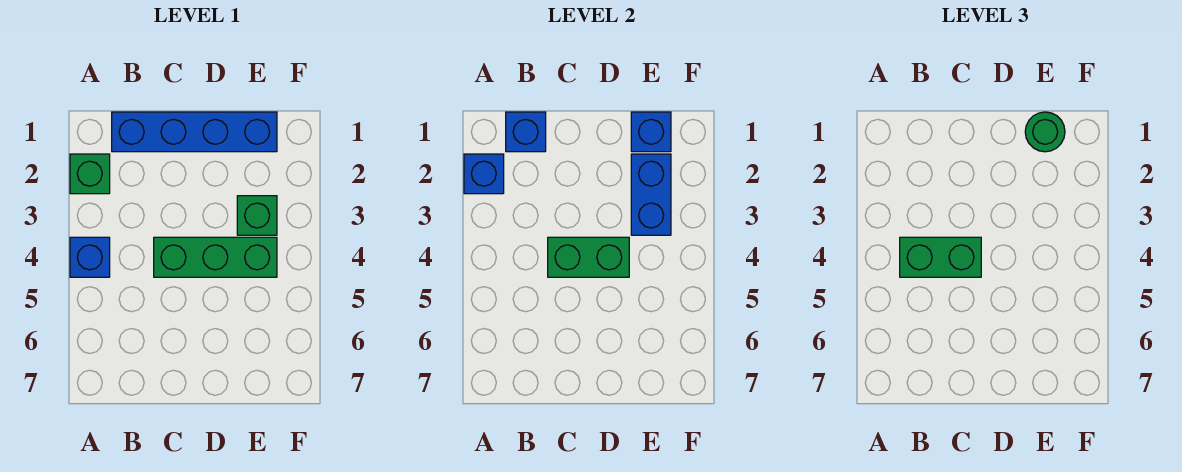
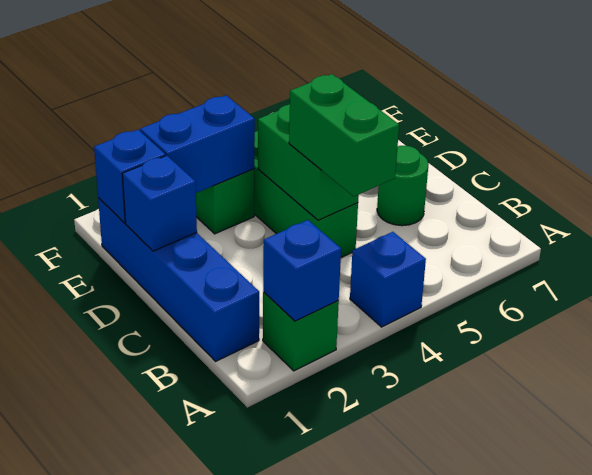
blue brick B1 level 2 -> blue brick D1 level 2
green round brick E1 level 3 -> green round brick C6 level 1

